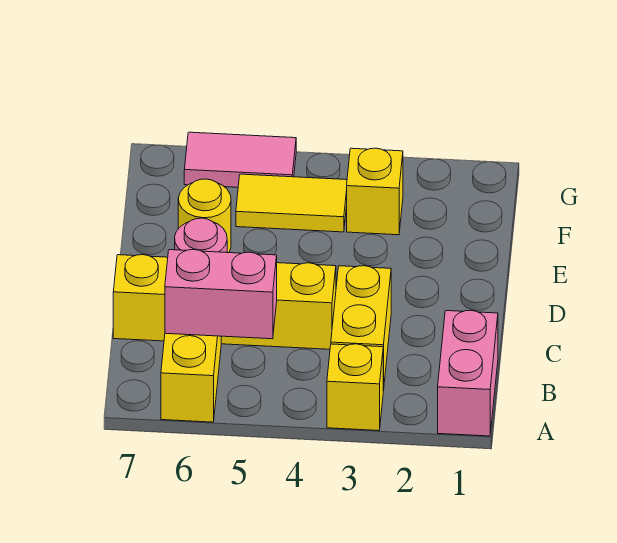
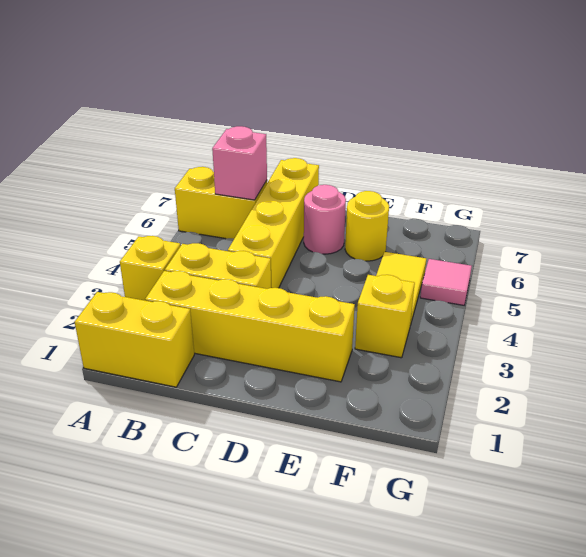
pink brick A1:B1 level 1 -> yellow brick A1:B1 level 1
none -> yellow brick B2:E2 level 1
pink brick B5:B6 level 2 -> pink brick B6 level 2
pink tile G5:G6 level 1 -> pink tile G5 level 1

